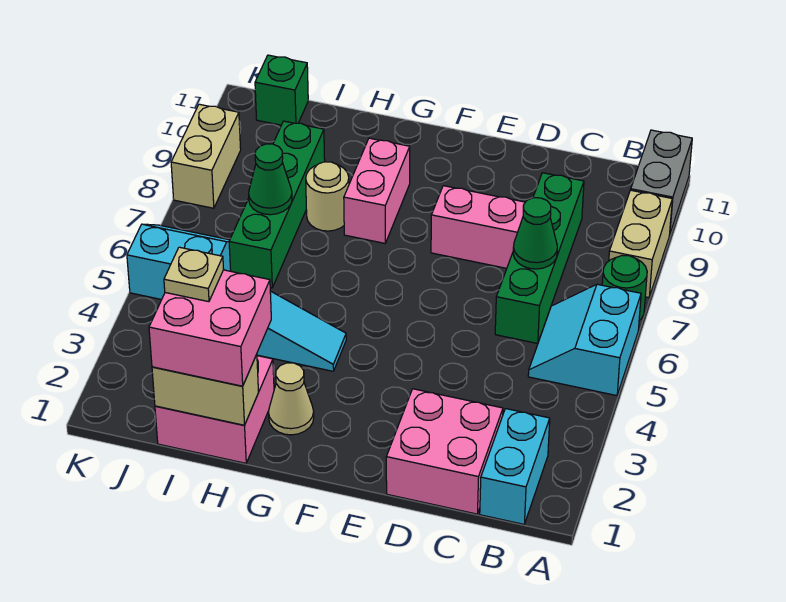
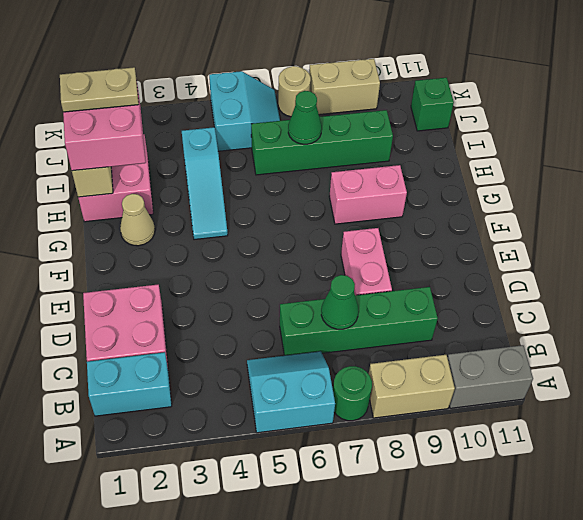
tan round brick H8 level 1 -> tan round brick K7 level 1
tan plate I2 level 4 -> tan plate I1:I2 level 4

